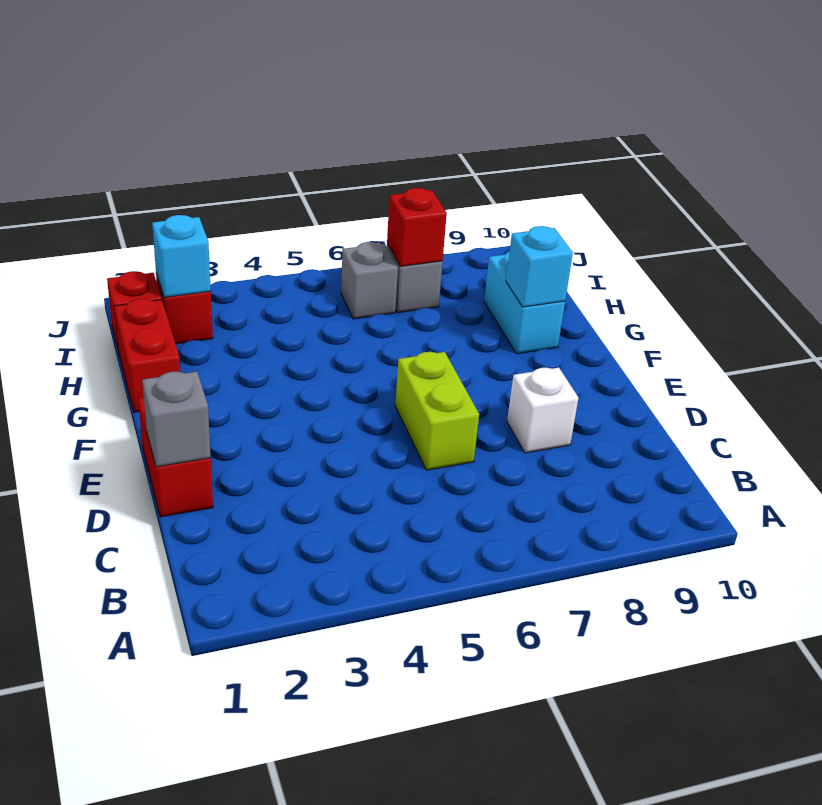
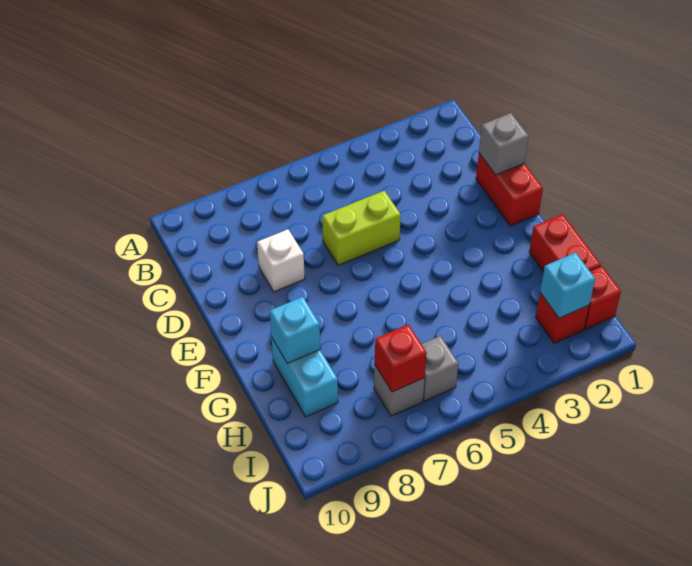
lime brick D6:E6 level 1 -> lime brick D5:D6 level 1

